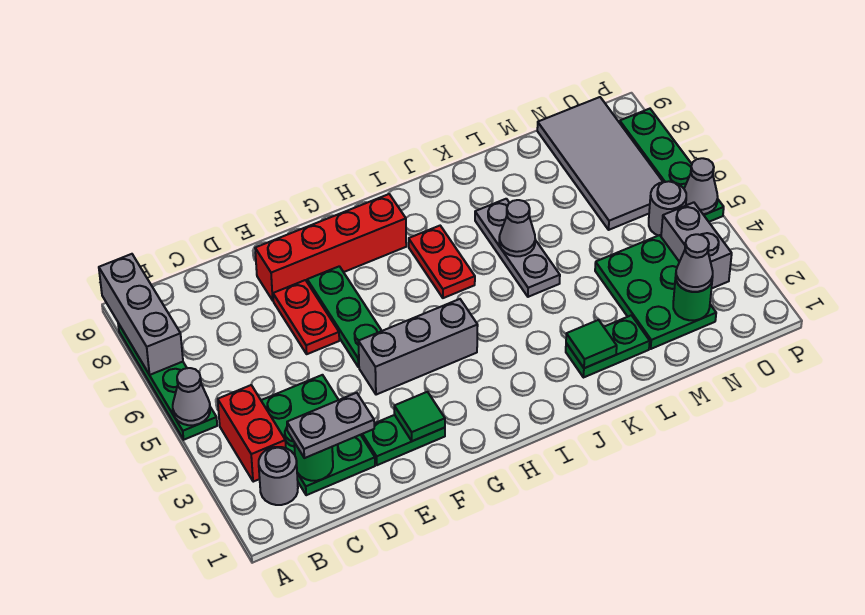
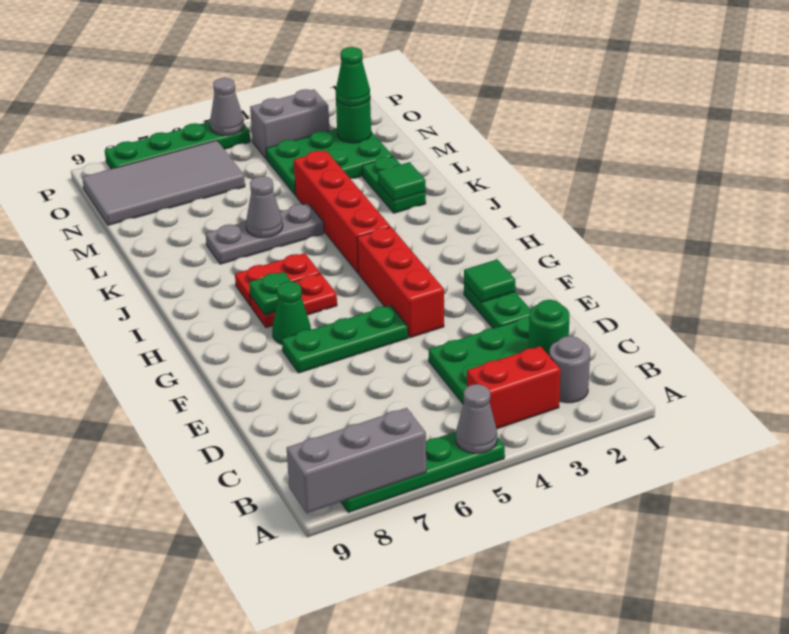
grey plate C2:D2 level 3 -> none
red plate E6:E7 level 1 -> red plate H6:H7 level 1
red brick E8:H8 level 1 -> red brick I4:L4 level 1
grey brick F4:H4 level 1 -> red brick F4:H4 level 1
none -> green cone G7 level 1
none -> green plate H7 level 2
grey cone N2 level 3 -> green cone N2 level 3
grey round brick O5 level 1 -> none

